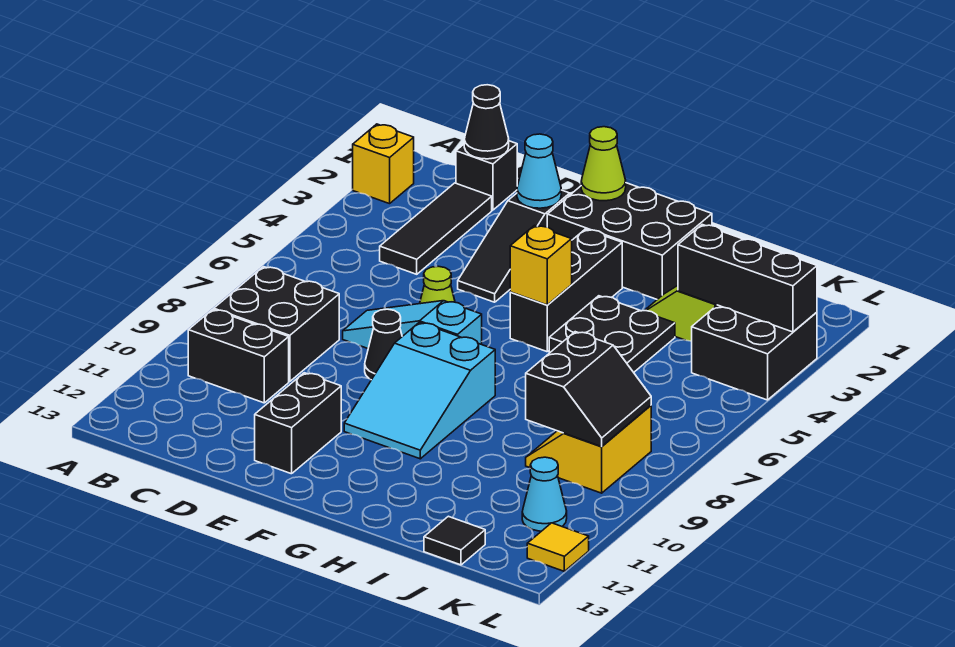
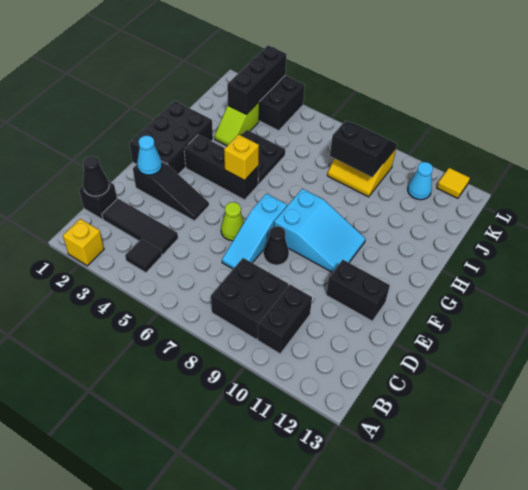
lime cone F1 level 2 -> none
black tile J13 level 1 -> black tile B4 level 1

